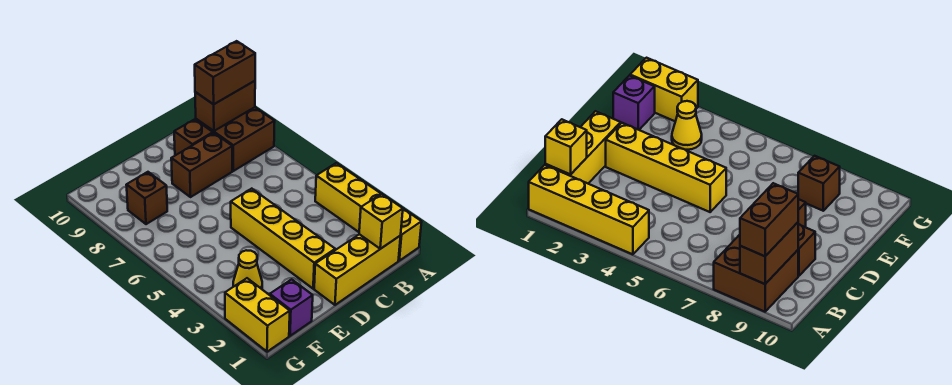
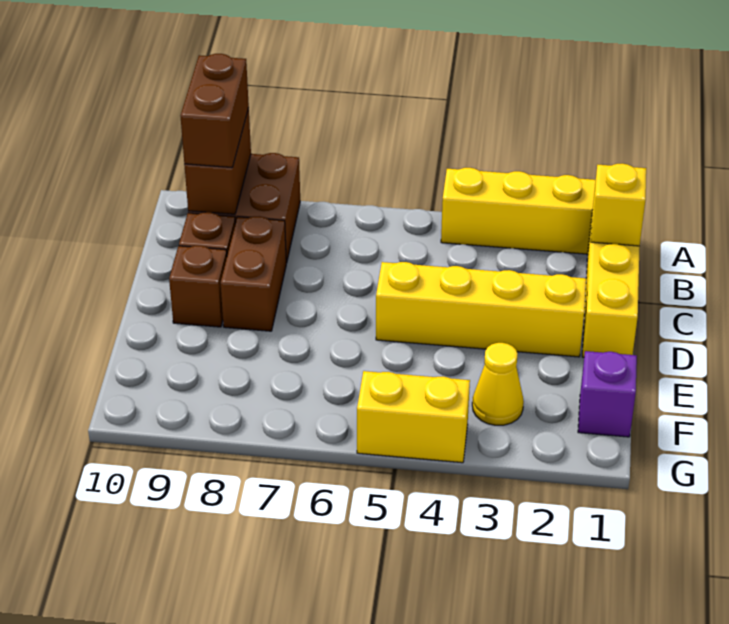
brown brick F8 level 1 -> brown brick D9 level 1
yellow brick G1:G2 level 1 -> yellow brick G4:G5 level 1

